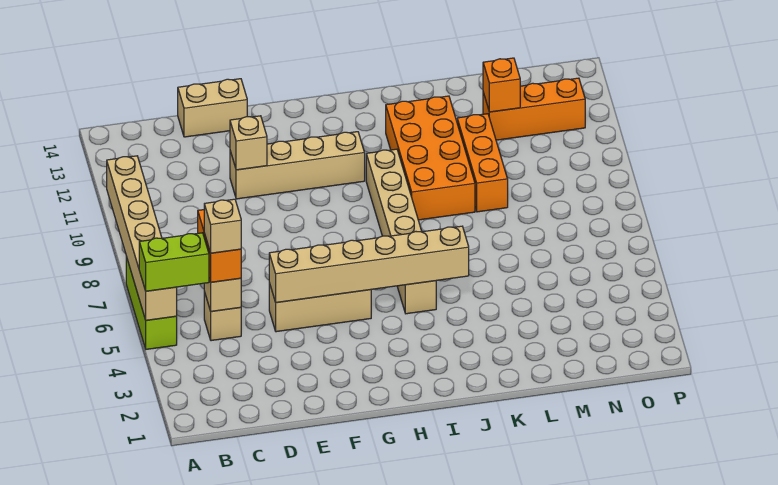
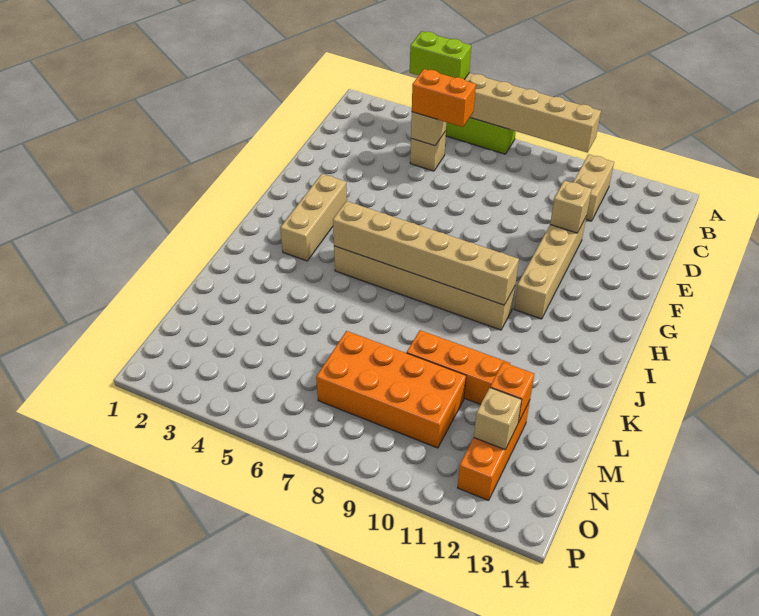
lime brick A5:B5 level 3 -> lime brick A4:A5 level 3
tan brick C5 level 4 -> tan brick N12 level 2
tan brick D14:E14 level 1 -> tan brick B11:C11 level 1
tan brick E5:G5 level 1 -> tan brick G3:I3 level 1
tan brick E5:J5 level 2 -> tan brick I5:I10 level 2
orange brick J9:K12 level 1 -> orange brick M7:N10 level 1

